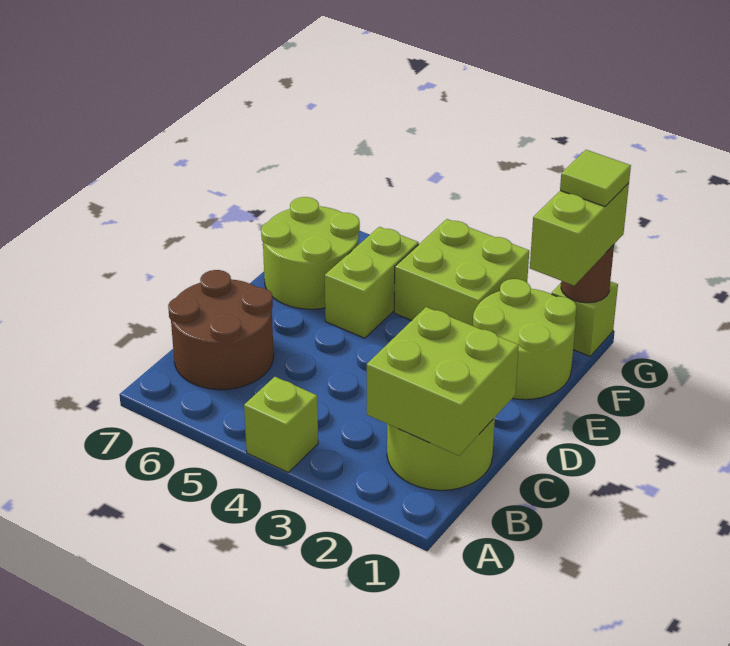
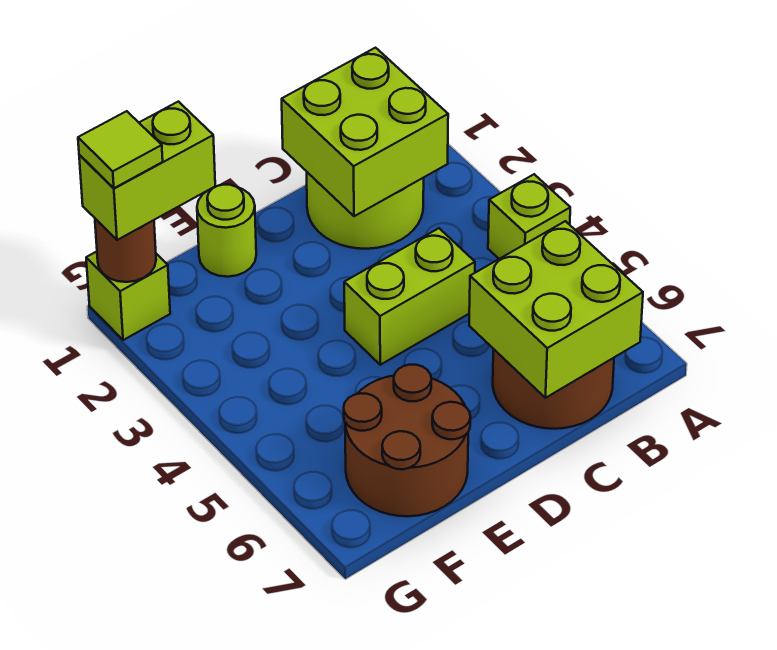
lime round brick E1:F2 level 1 -> lime round brick E1 level 1
lime brick E5:F5 level 1 -> lime brick C4:D4 level 1
lime round brick E6:F7 level 1 -> brown round brick E6:F7 level 1
lime brick F3:G4 level 1 -> lime brick B6:C7 level 2

